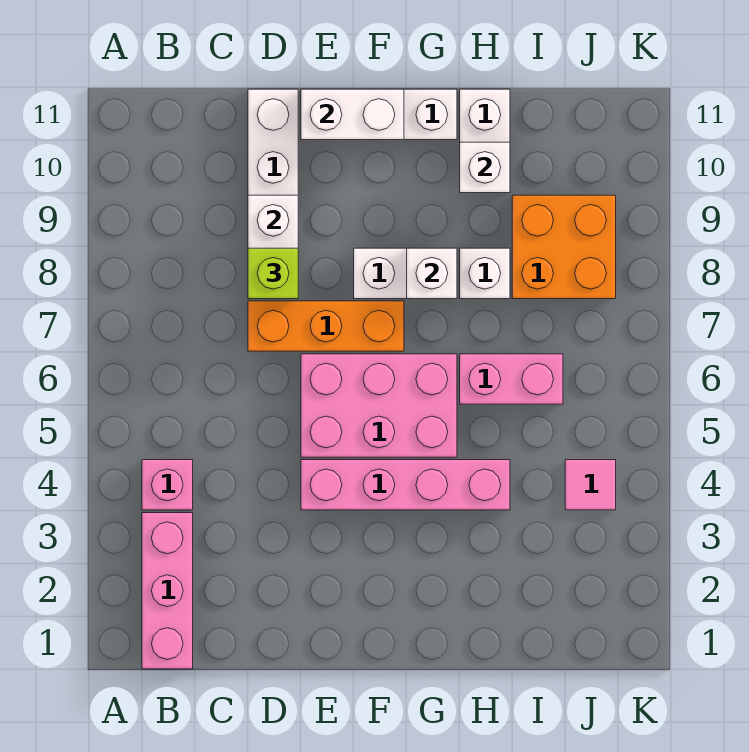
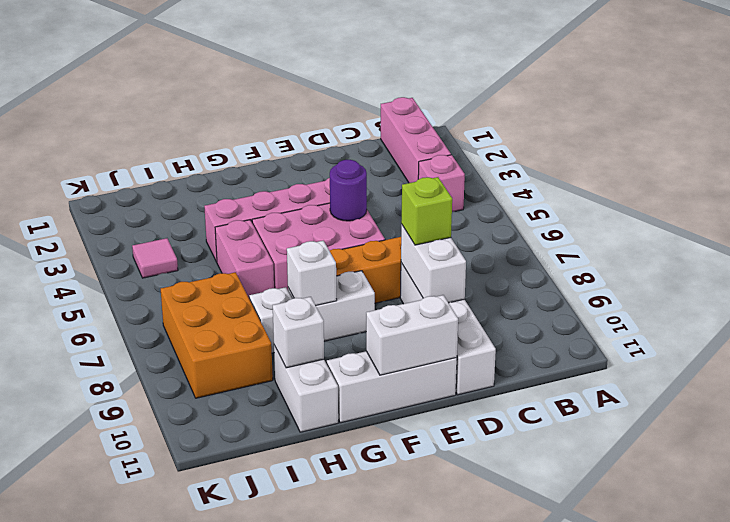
none -> purple round brick E5 level 2
pink brick H6:I6 level 1 -> pink brick H5:H6 level 1
orange brick I8:J9 level 1 -> orange brick I7:J9 level 1

